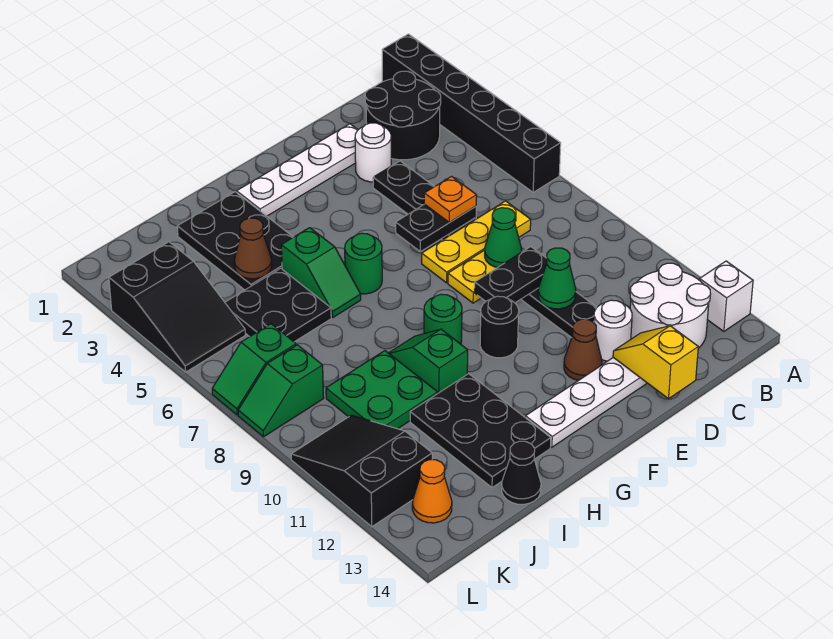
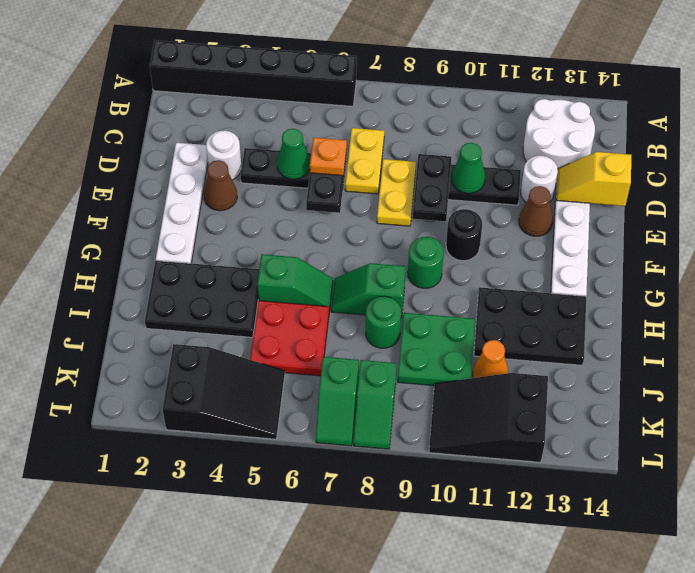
white brick A13 level 1 -> none
black round brick B2:C3 level 1 -> none
yellow plate C7:E7 level 1 -> yellow plate C7:D7 level 1
green cone D8 level 2 -> green cone D5 level 2
green round brick G6 level 1 -> green round brick I8 level 1
green slope H9:H10 level 1 top 10 -> green slope H7:H8 level 1 top 8
brown cone I4 level 2 -> brown cone E3 level 1
black plate I5:J6 level 1 -> red plate I5:J6 level 1
black cone I14 level 1 -> none
orange cone K13 level 1 -> orange cone J11 level 1

